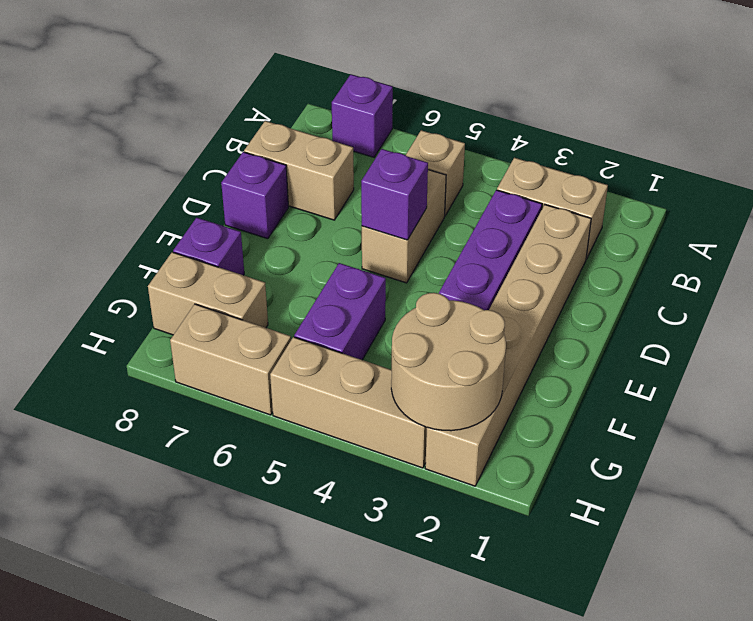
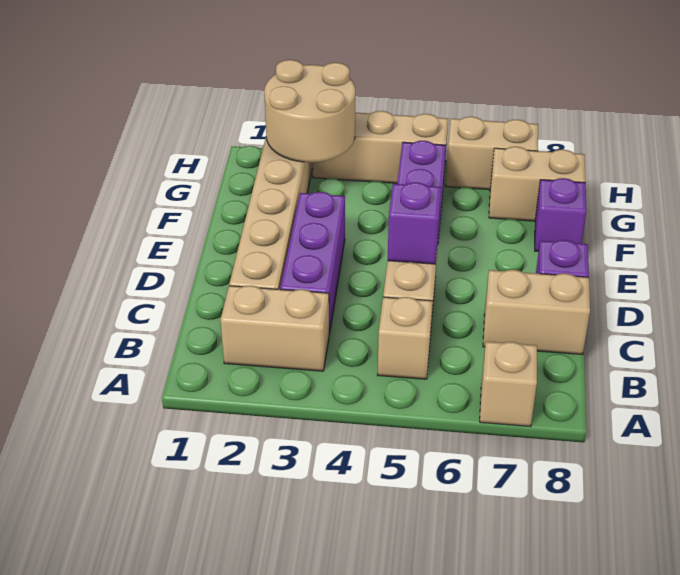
purple brick A7 level 1 -> tan brick A7 level 1

